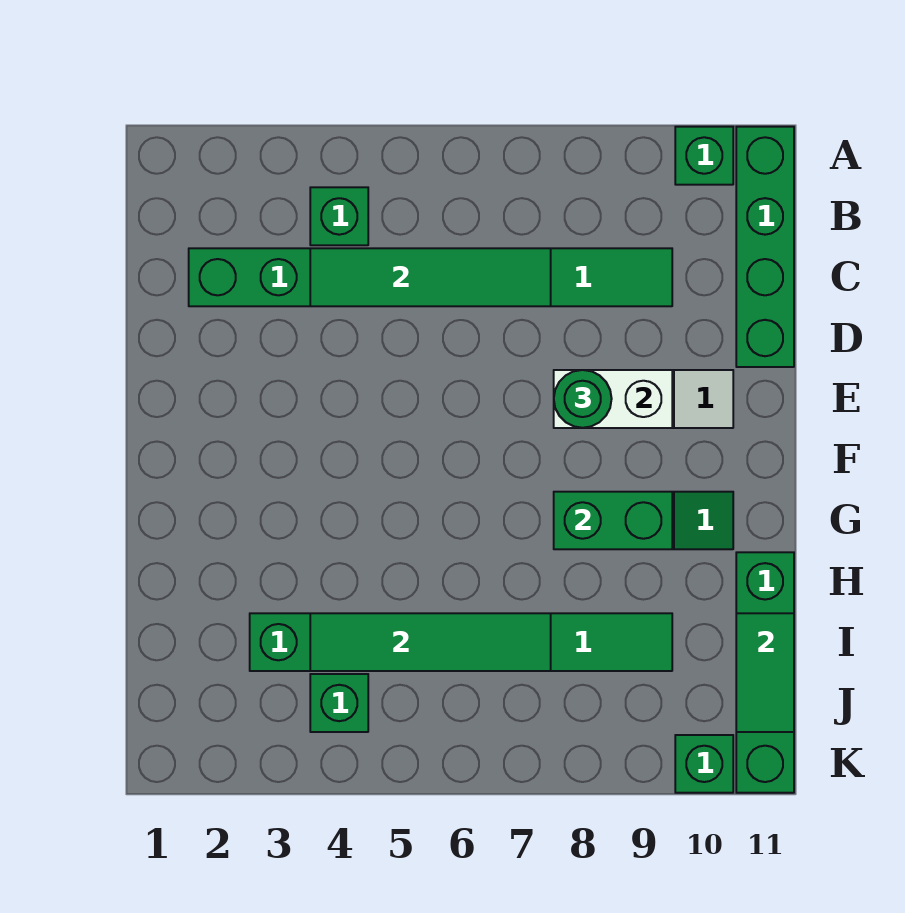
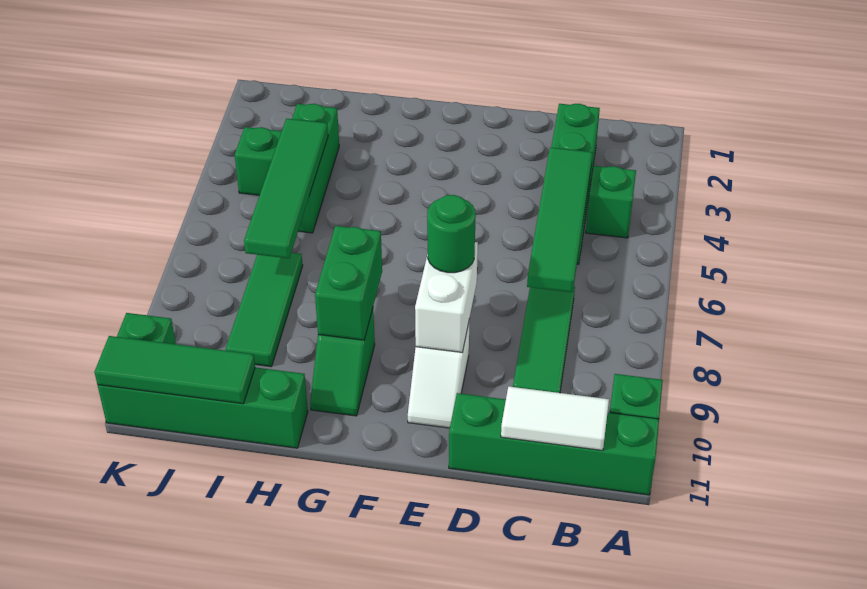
none -> white tile B11:C11 level 2
green tile I11:J11 level 2 -> green tile I11:K11 level 2

